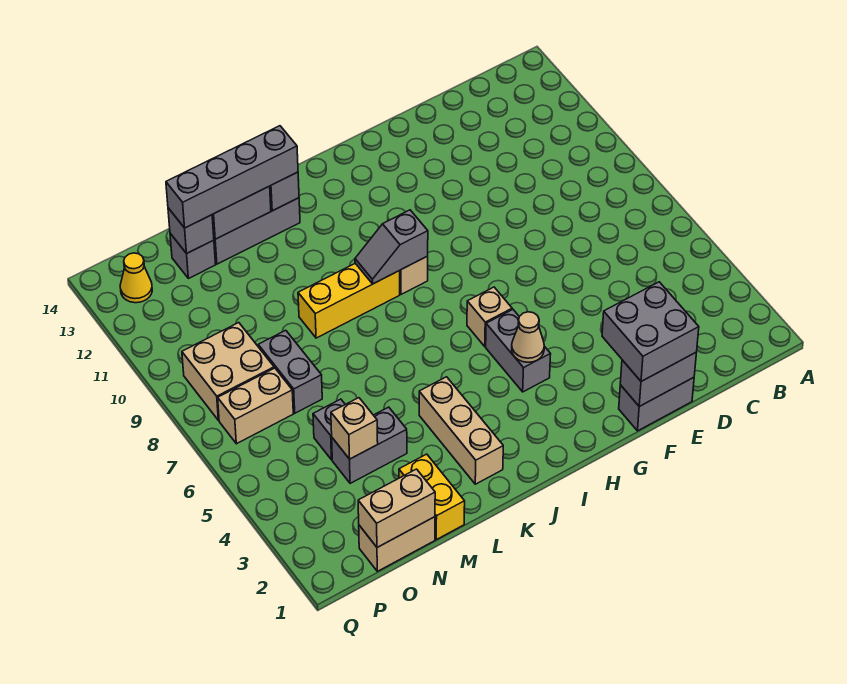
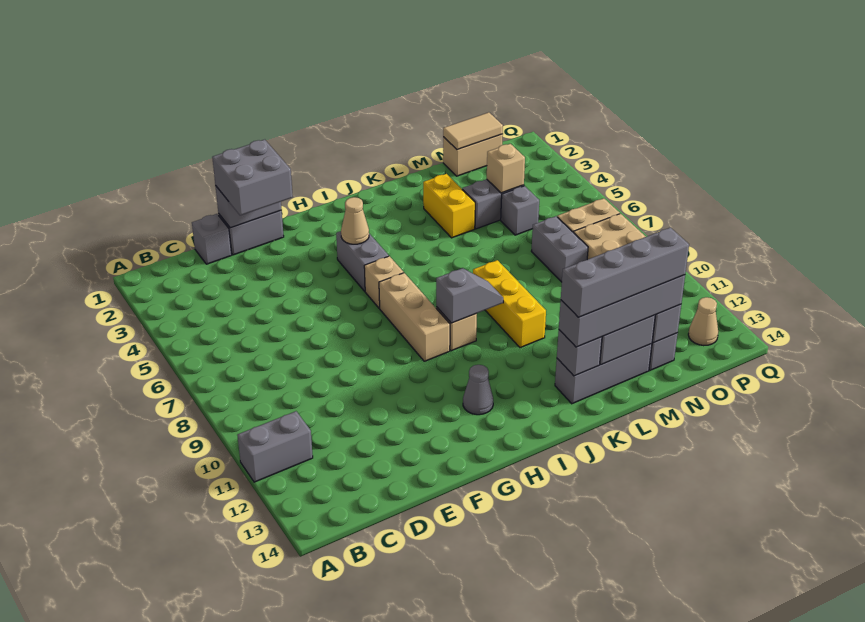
none -> grey brick A11:B11 level 1
none -> grey brick D1 level 1
none -> grey cone H12 level 1
yellow brick J9:L9 level 1 -> yellow brick K8:K10 level 1
tan brick K2:K4 level 1 -> tan brick H7:H9 level 1
none -> grey brick K13:N13 level 4
yellow brick M1:M2 level 1 -> yellow brick L3:L4 level 1
tan brick N1:O1 level 2 -> tan tile N1:O1 level 2
yellow cone P13 level 1 -> tan cone P13 level 1

